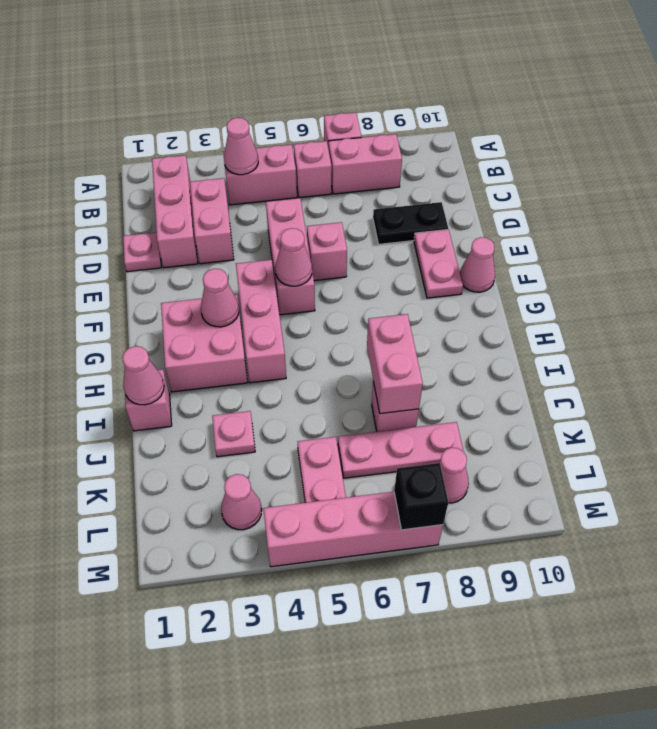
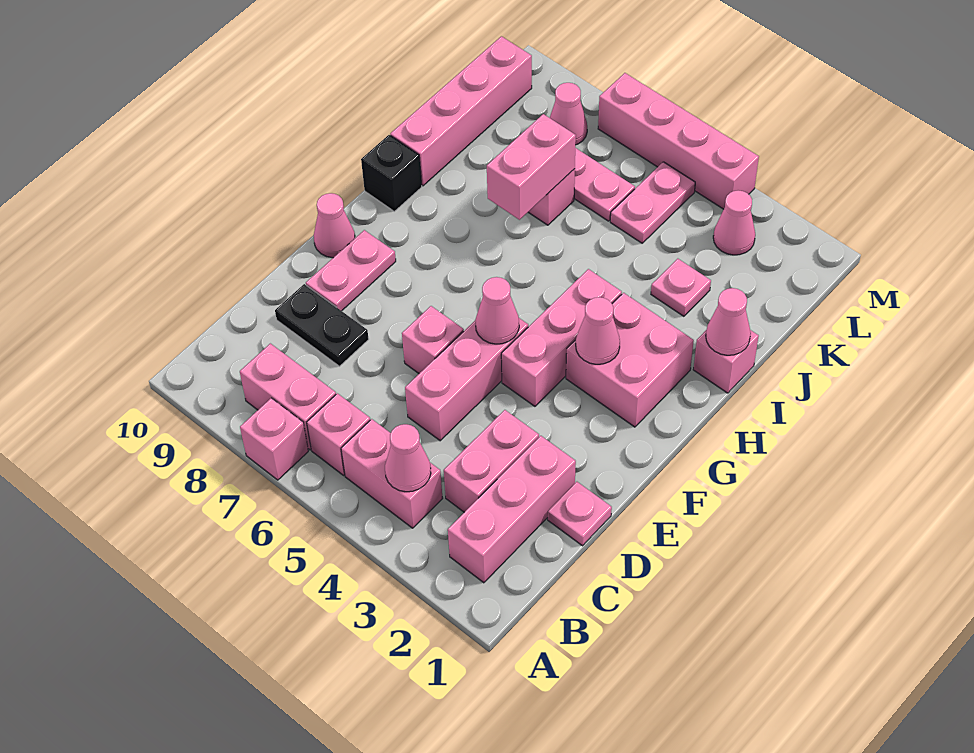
none -> pink brick I10:L10 level 1
black brick M7 level 2 -> black brick H10 level 1

